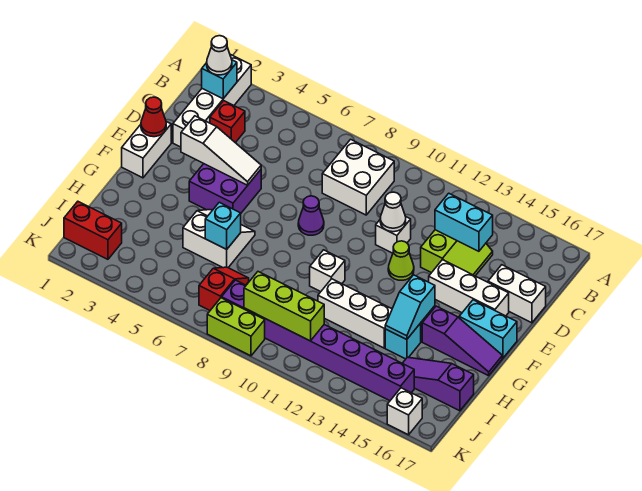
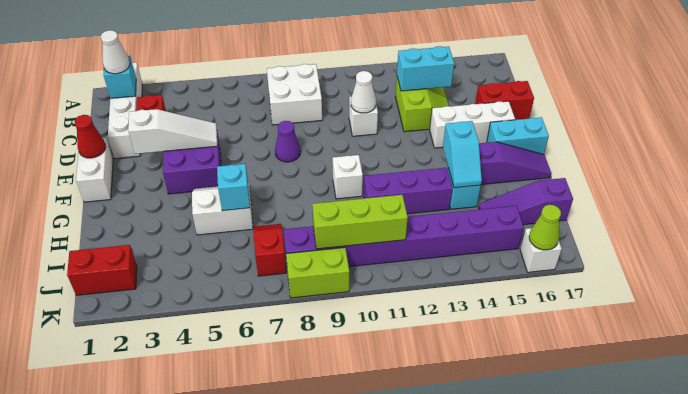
white brick D16:D17 level 1 -> red brick D16:D17 level 1
lime cone E12 level 1 -> lime cone K16 level 2
white brick H11:H13 level 1 -> purple brick H11:H13 level 1

